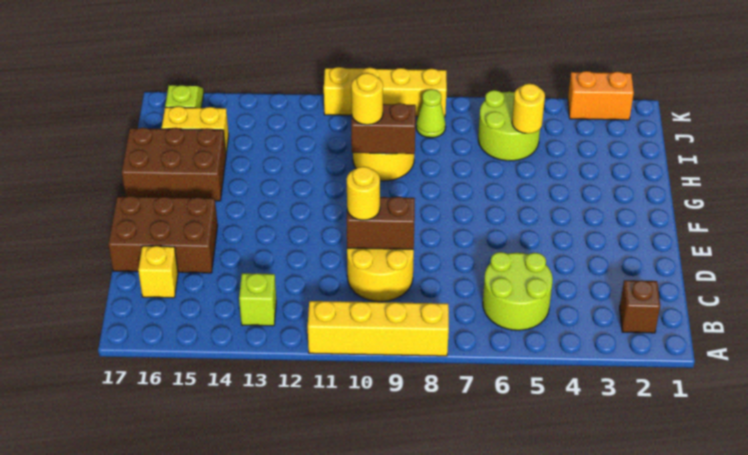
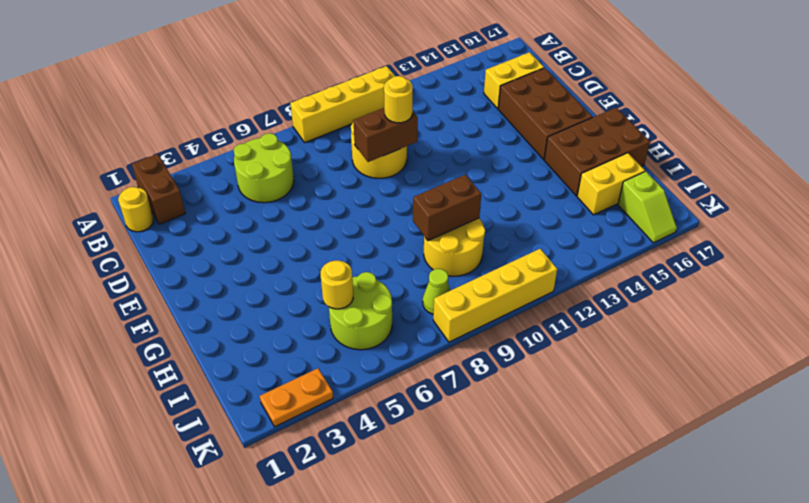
brown brick B2 level 1 -> brown brick A2:B2 level 1
lime brick B13 level 1 -> none
yellow brick C16 level 1 -> yellow brick C15:C16 level 1
brown brick D15:E17 level 1 -> brown brick D15:F16 level 1
yellow round brick H10 level 3 -> yellow round brick B1 level 1
orange brick K2:K3 level 1 -> orange plate K2:K3 level 1

